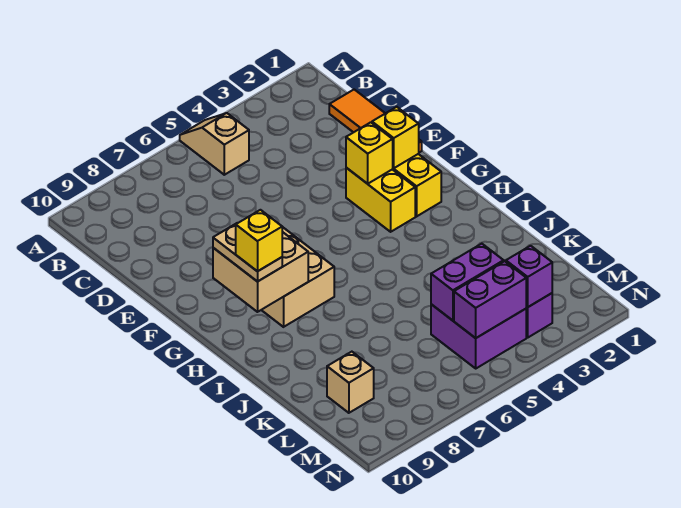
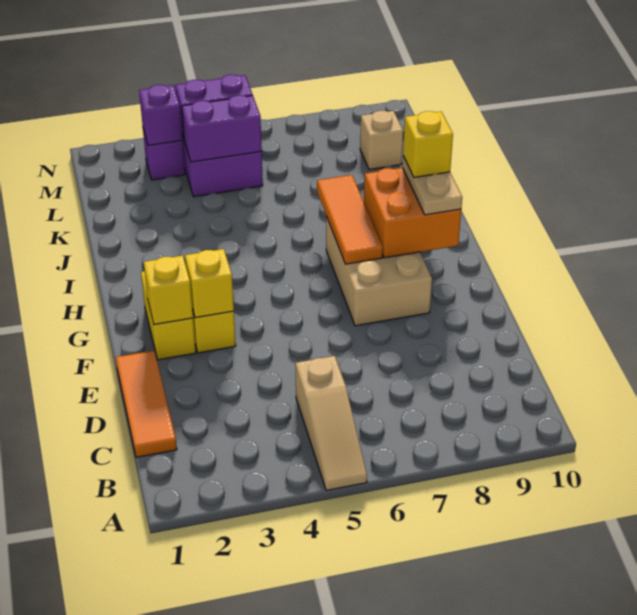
tan slope A5:B5 level 1 top B -> tan slope A5:C5 level 1 top C
none -> orange tile G7:I7 level 2
tan brick G8:H9 level 2 -> orange brick G8:H9 level 2

